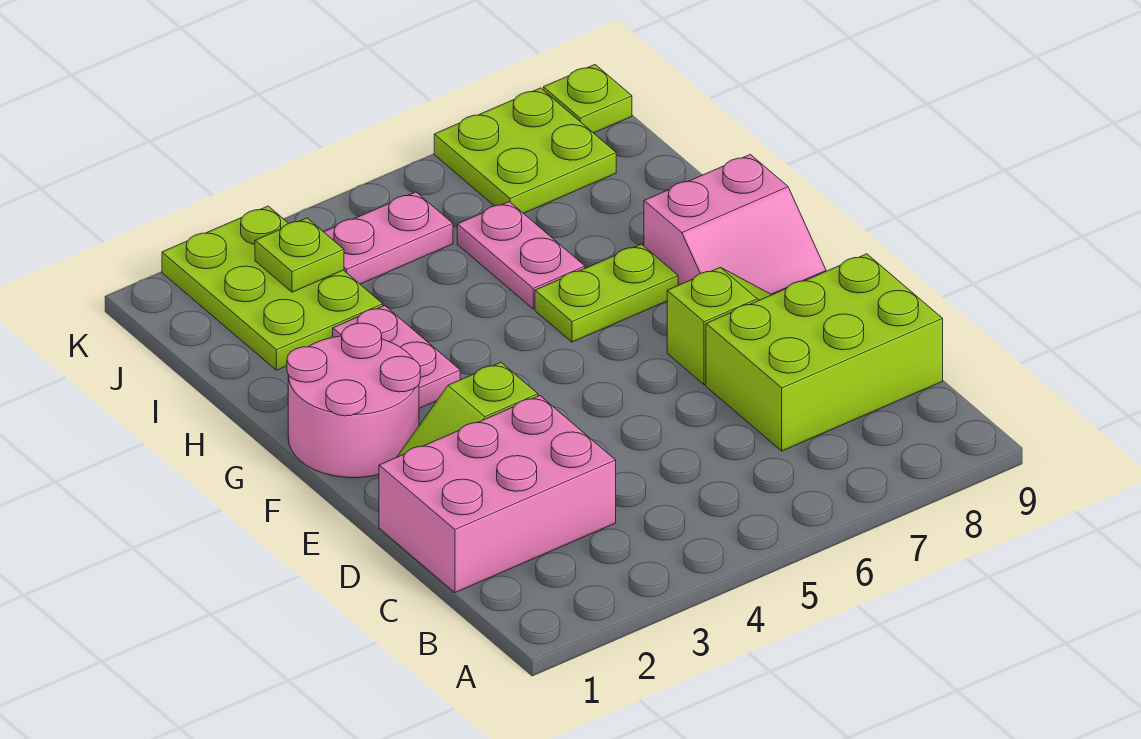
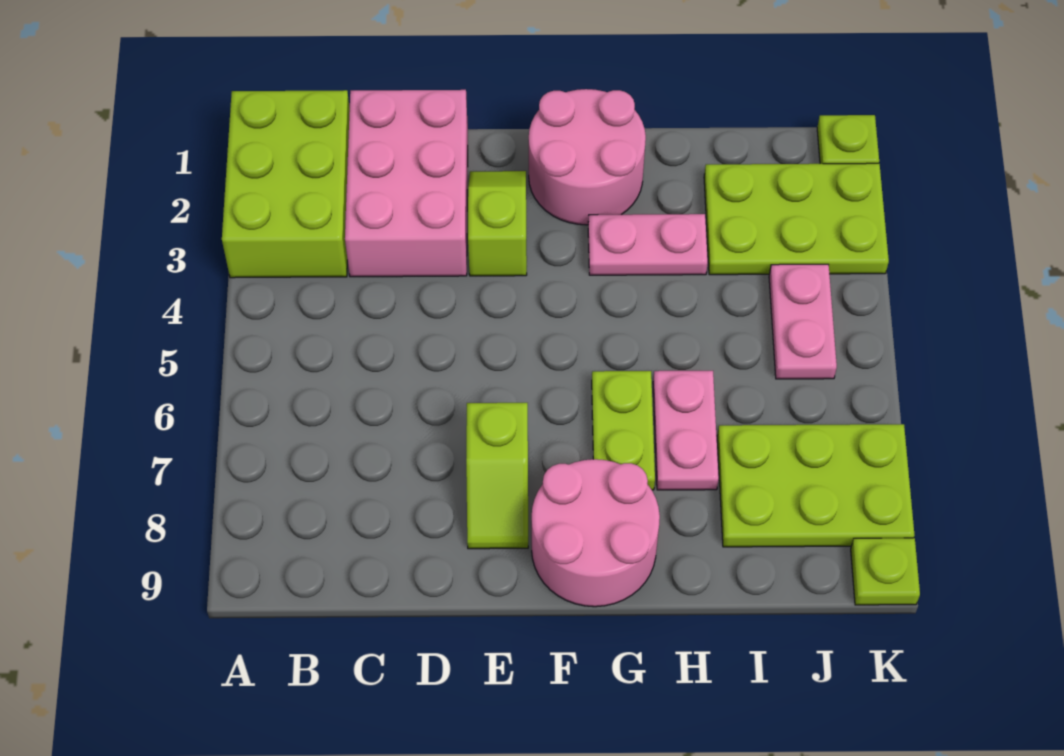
lime brick C7:D9 level 1 -> lime brick A1:B3 level 1
pink slope F8:G9 level 1 top G -> pink round brick F8:G9 level 1
pink plate H6:I6 level 1 -> pink plate H6:H7 level 1
lime plate J3 level 2 -> lime plate K1 level 1
lime plate J7:K8 level 1 -> lime plate I7:K8 level 1

